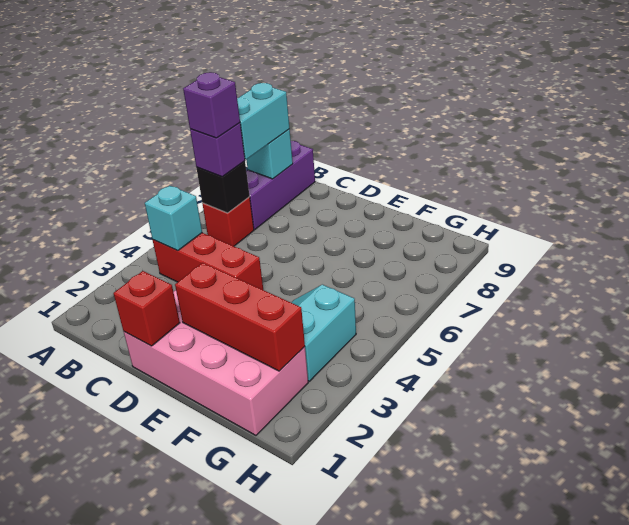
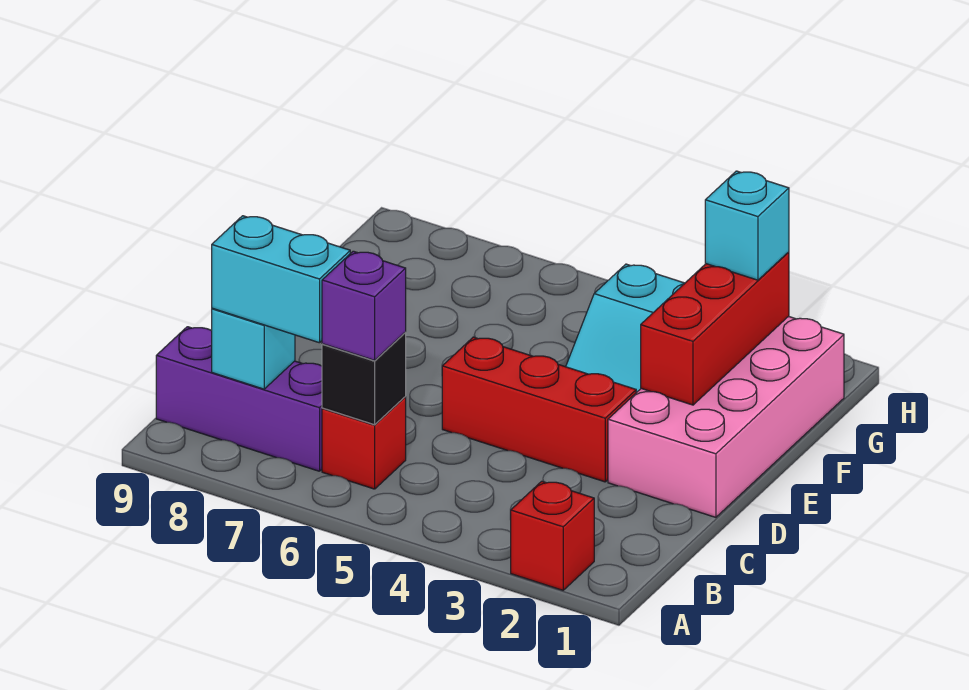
red brick B4:D4 level 1 -> red brick D3:D5 level 1
cyan brick B4 level 2 -> cyan brick G2 level 3
purple brick B6 level 4 -> none
red brick D1 level 2 -> red brick A2 level 1

